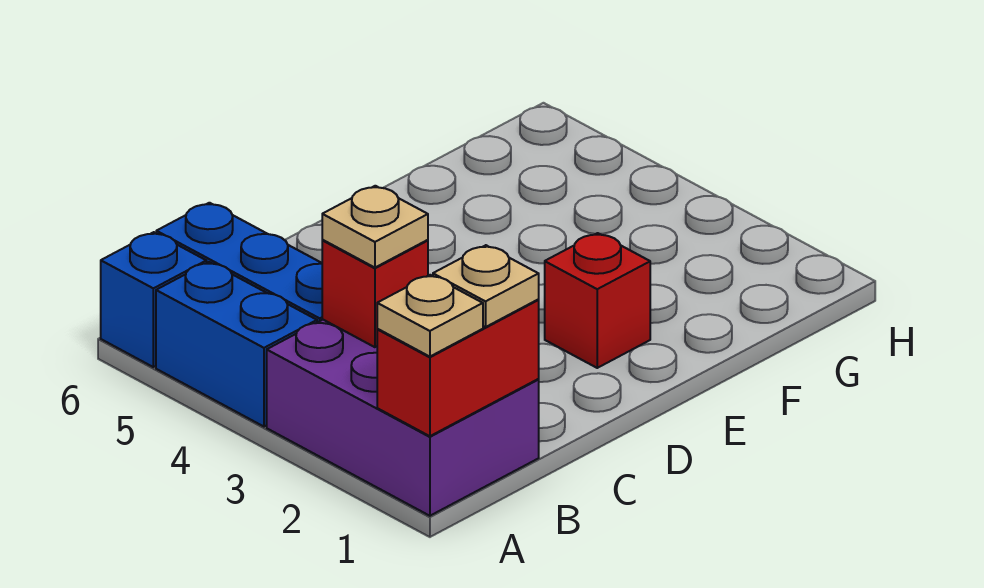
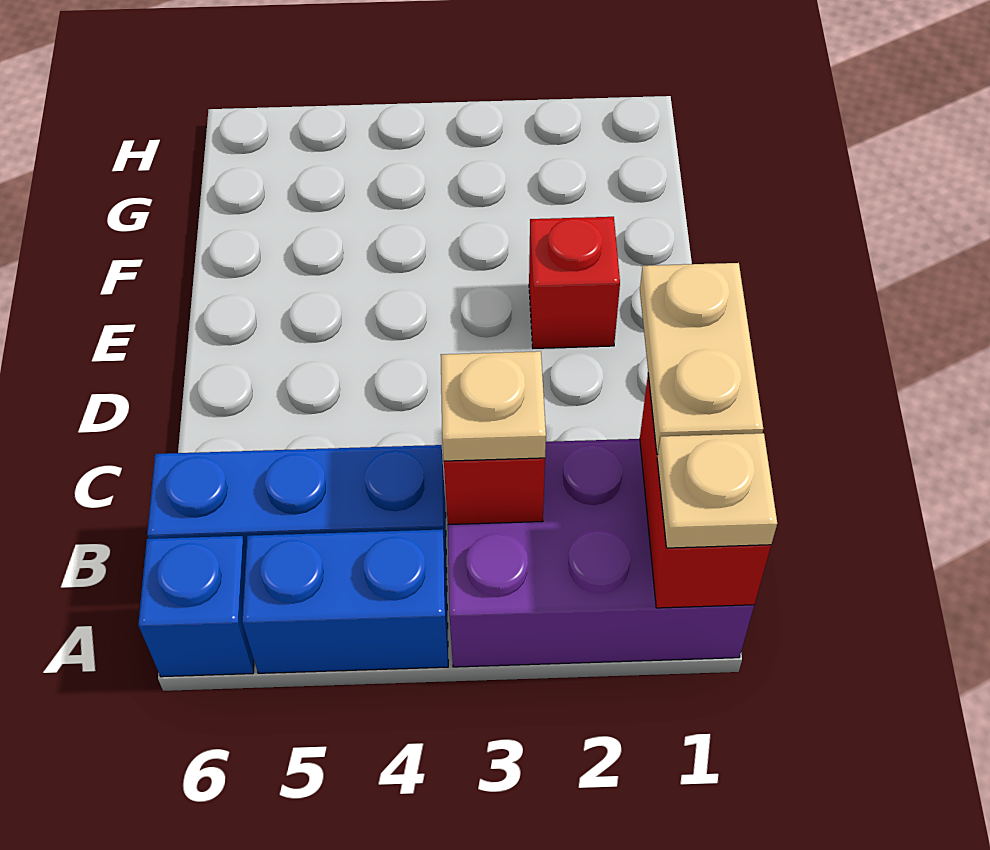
tan plate B1 level 3 -> tan plate B1:C1 level 3

